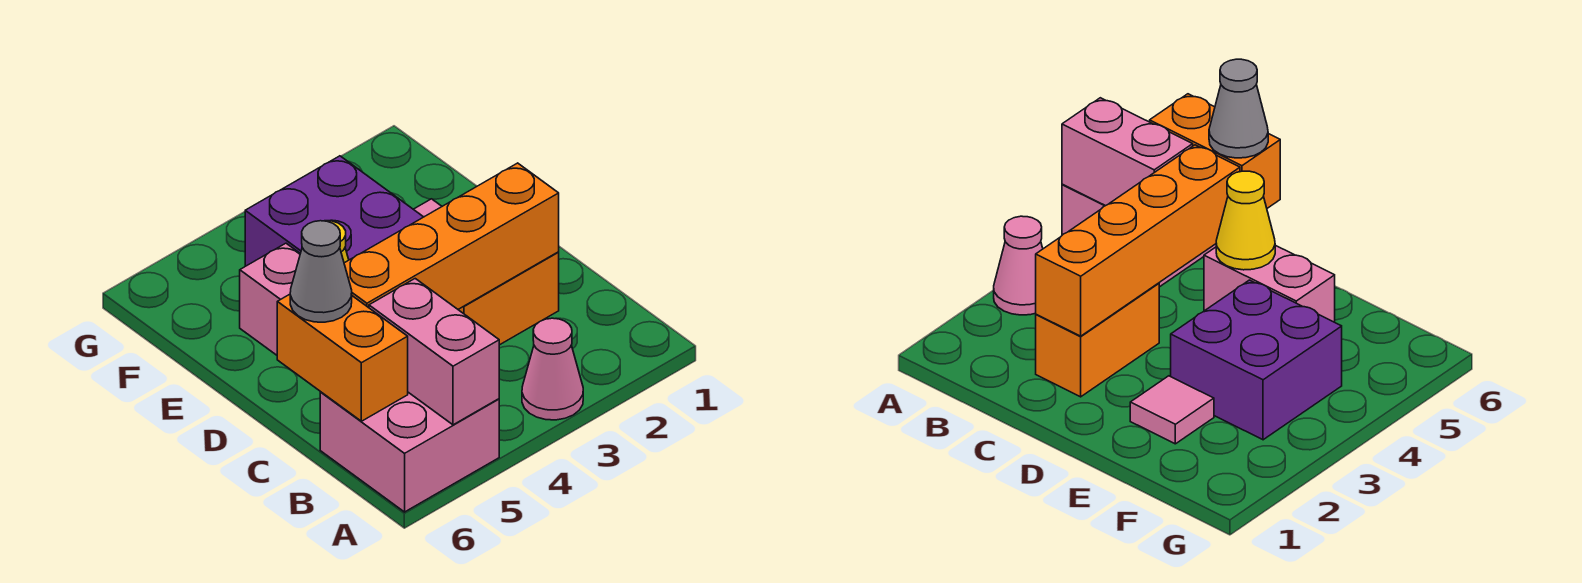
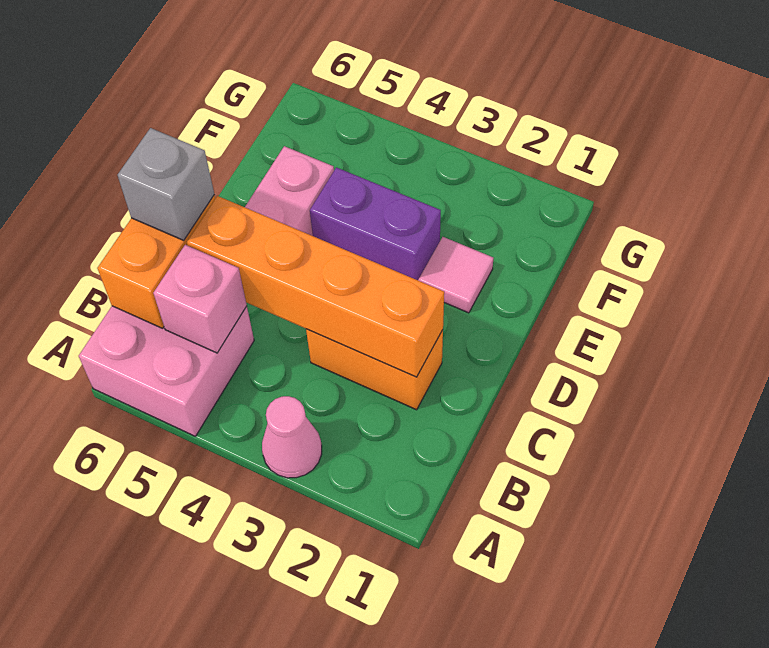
pink brick A5:B5 level 2 -> pink brick B5 level 2
grey cone C6 level 3 -> grey brick C6 level 3
yellow cone D5 level 2 -> none
purple brick E3:F4 level 1 -> purple brick E3:E4 level 1

